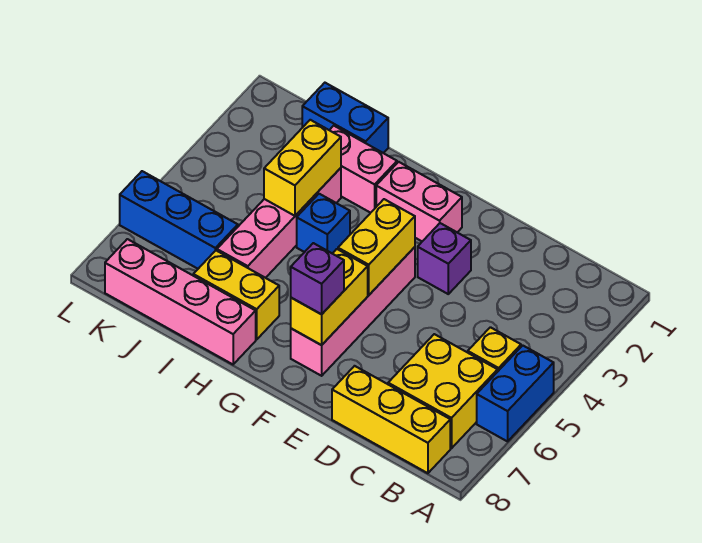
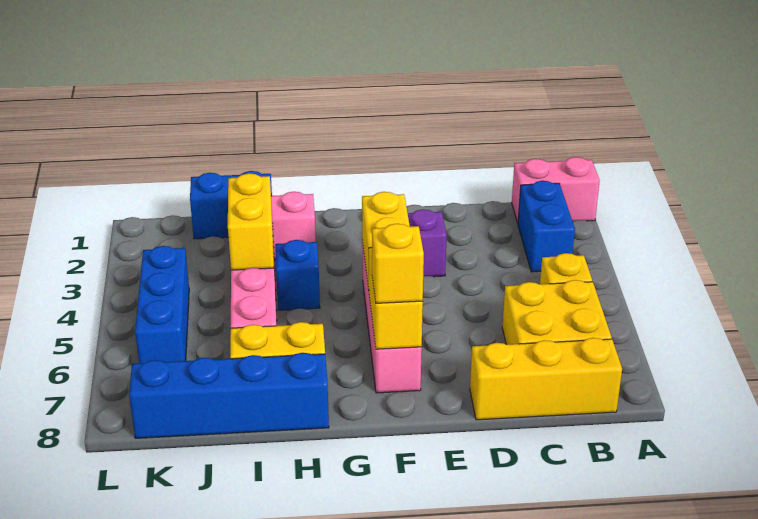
blue brick A5:A6 level 1 -> blue brick B2:B3 level 1
pink brick F2:G2 level 1 -> pink brick A1:B1 level 1
purple brick F7 level 3 -> yellow brick F7 level 3
pink brick H8:K8 level 1 -> blue brick H8:K8 level 1
blue brick J6:L6 level 1 -> blue brick K4:K6 level 1

